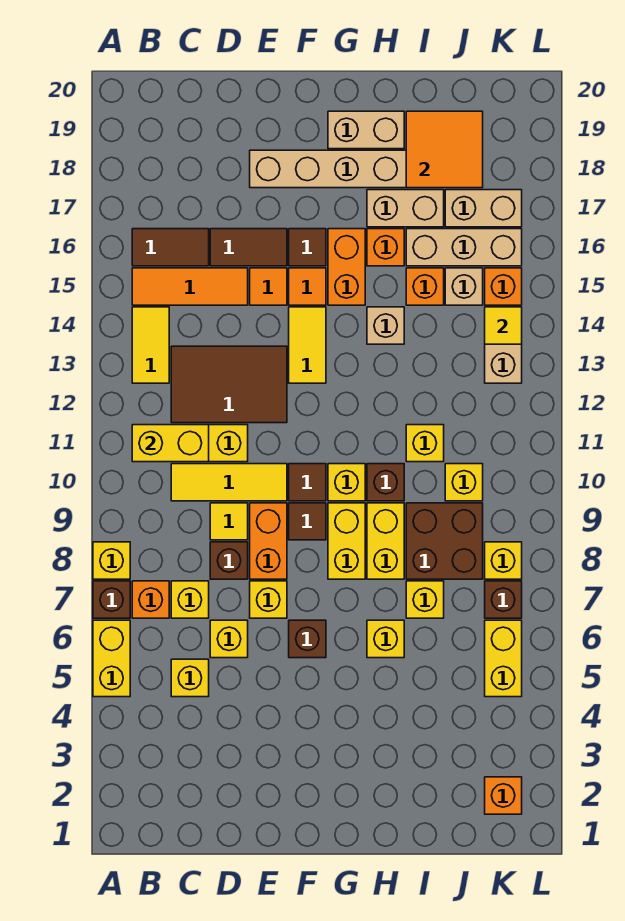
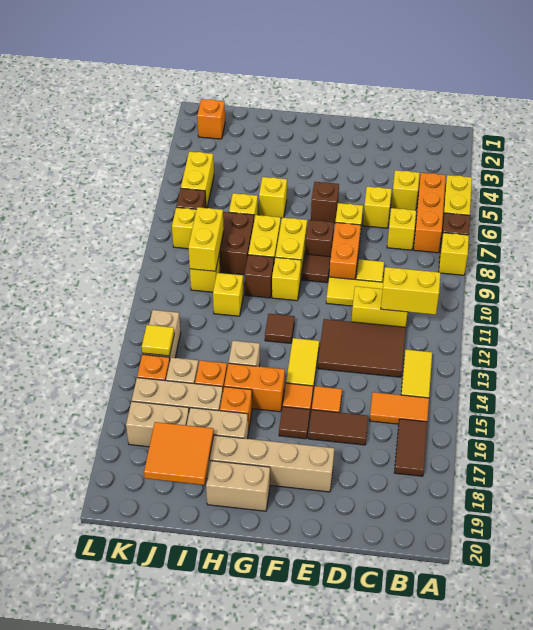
orange brick B7 level 1 -> orange brick B5:B7 level 1
orange tile B15:D15 level 1 -> orange tile B15:C15 level 1
brown tile B16:C16 level 1 -> brown tile B16:B17 level 1
brown brick D8 level 1 -> brown brick F8 level 1
brown tile F10 level 1 -> brown tile G12 level 1
orange brick G15:G16 level 1 -> orange brick G15:H15 level 1
none -> yellow brick J9:J10 level 2

